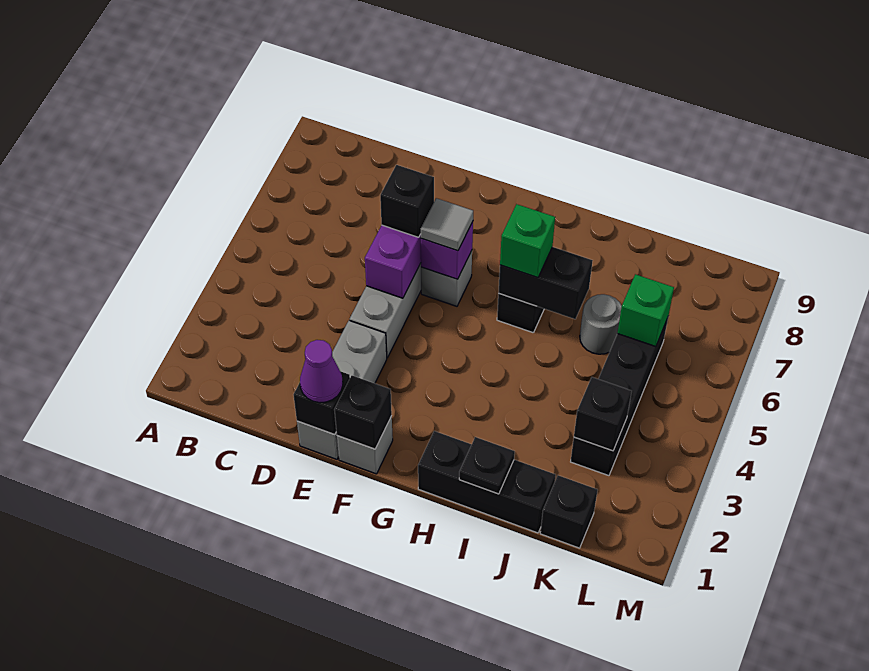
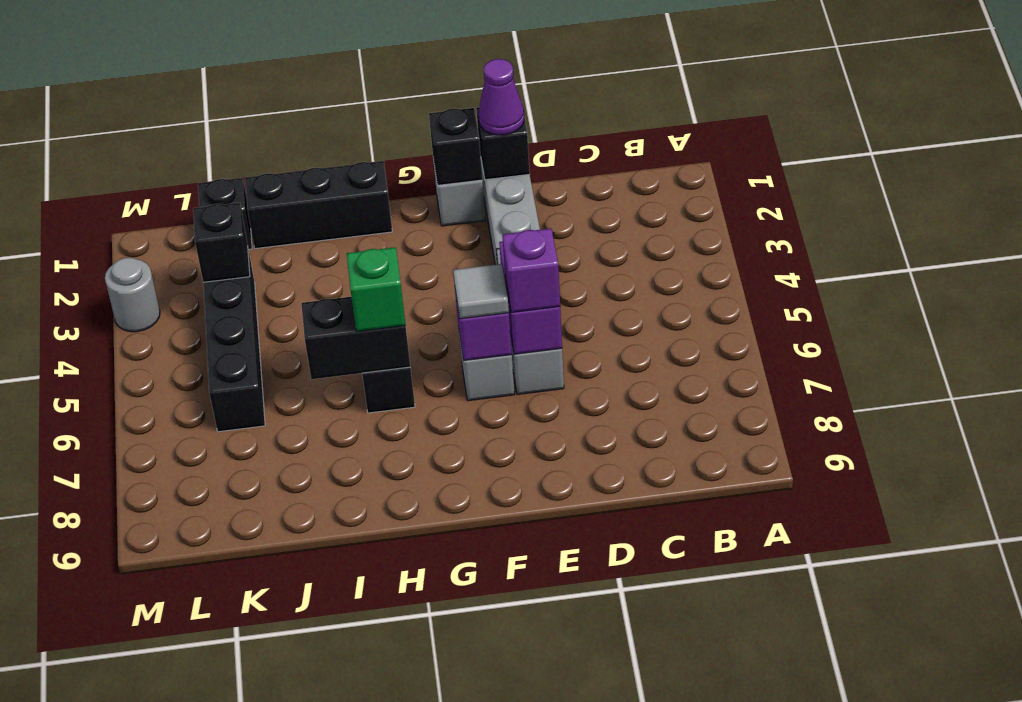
black brick E6 level 3 -> purple brick E6 level 3
black plate I1 level 2 -> none
grey round brick J6 level 1 -> grey round brick M3 level 1
green brick K6 level 2 -> none

